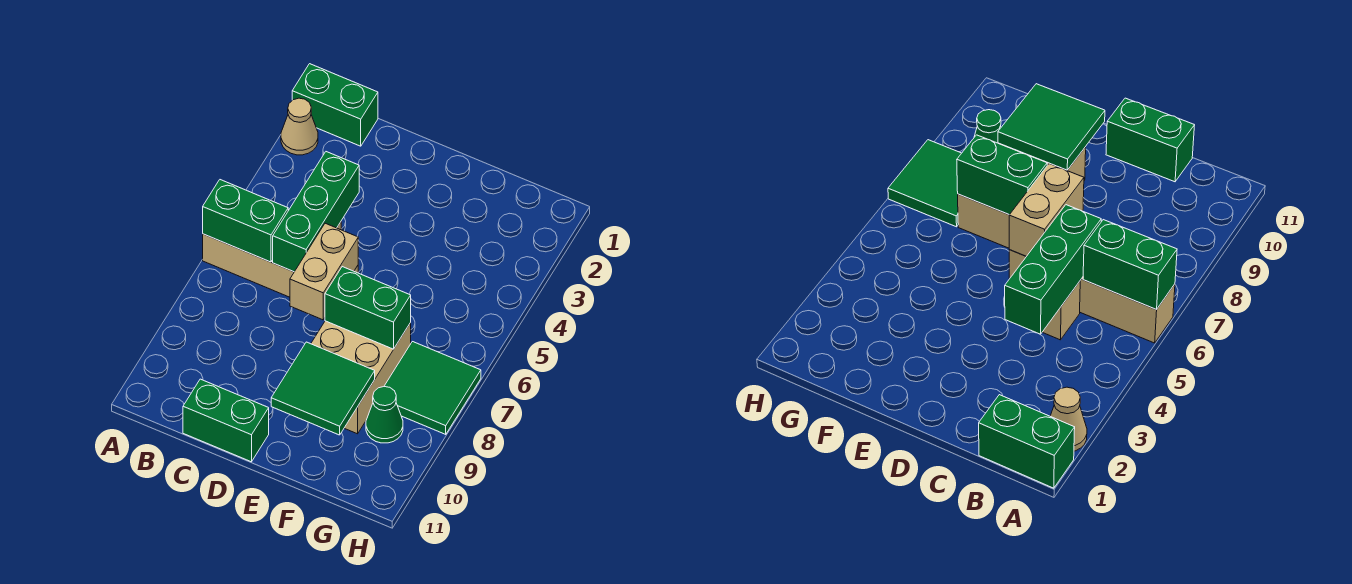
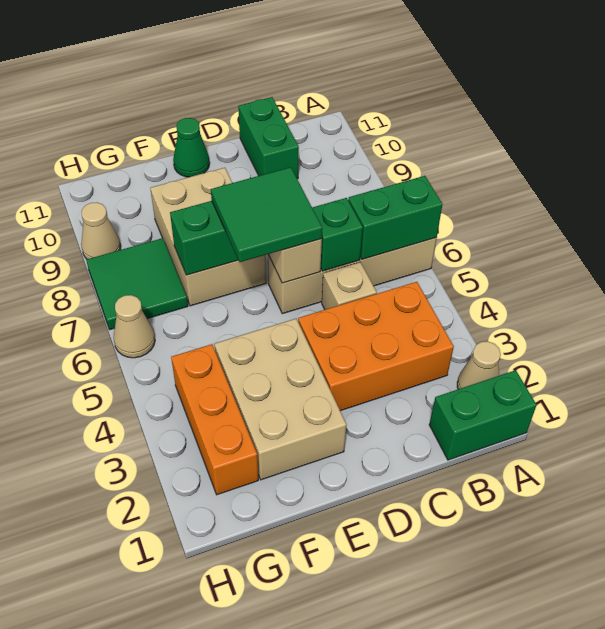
none -> orange brick B3:D4 level 1
green brick C4:C6 level 2 -> green brick C6 level 2
green brick C11:D11 level 1 -> green brick C10:C11 level 1
none -> tan brick E2:F4 level 1
green tile E9:F10 level 2 -> green tile D6:E7 level 3
none -> orange brick G2:G4 level 1
green cone G9 level 1 -> green cone E11 level 1
none -> tan cone H6 level 1
none -> tan cone H9 level 1

